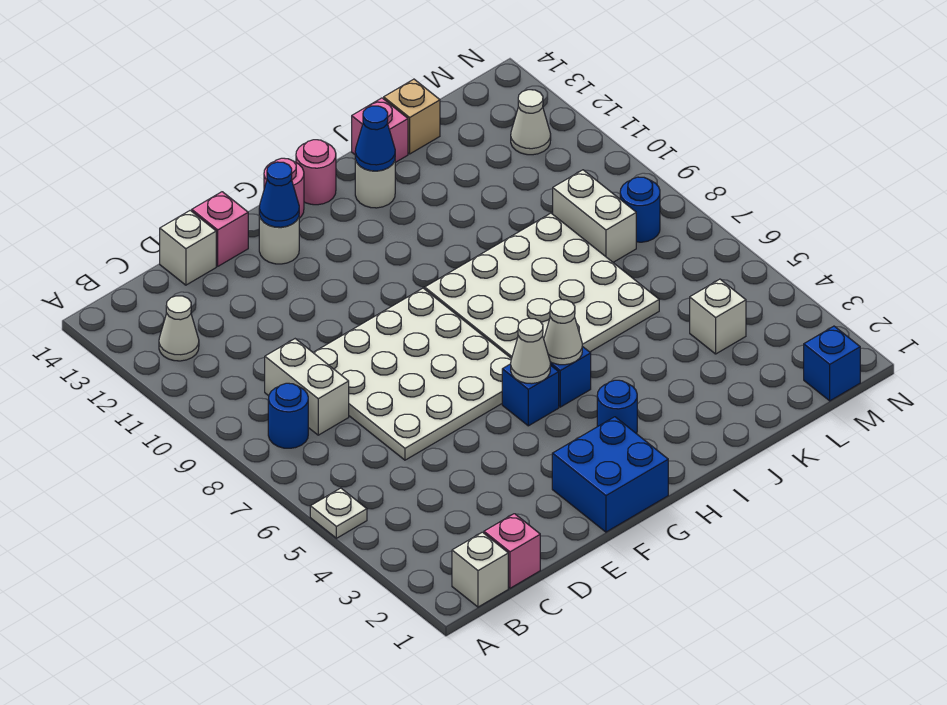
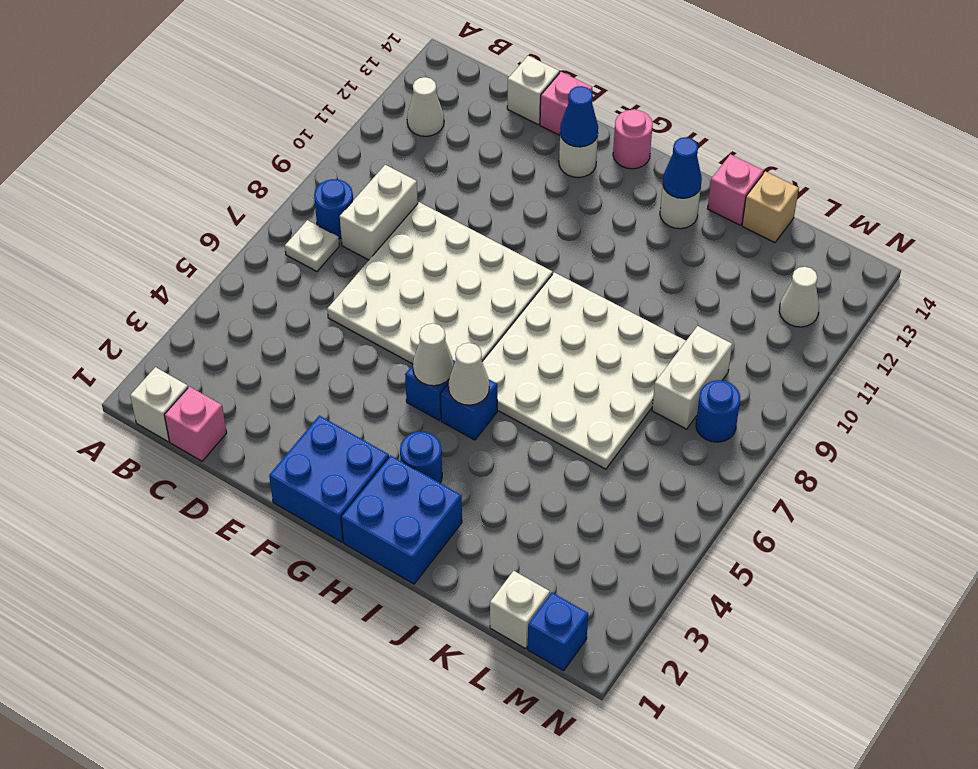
white plate A5 level 1 -> white plate B7 level 1
none -> blue brick H1:I2 level 1
pink round brick H14 level 1 -> none
white brick L4 level 1 -> white brick L1 level 1

